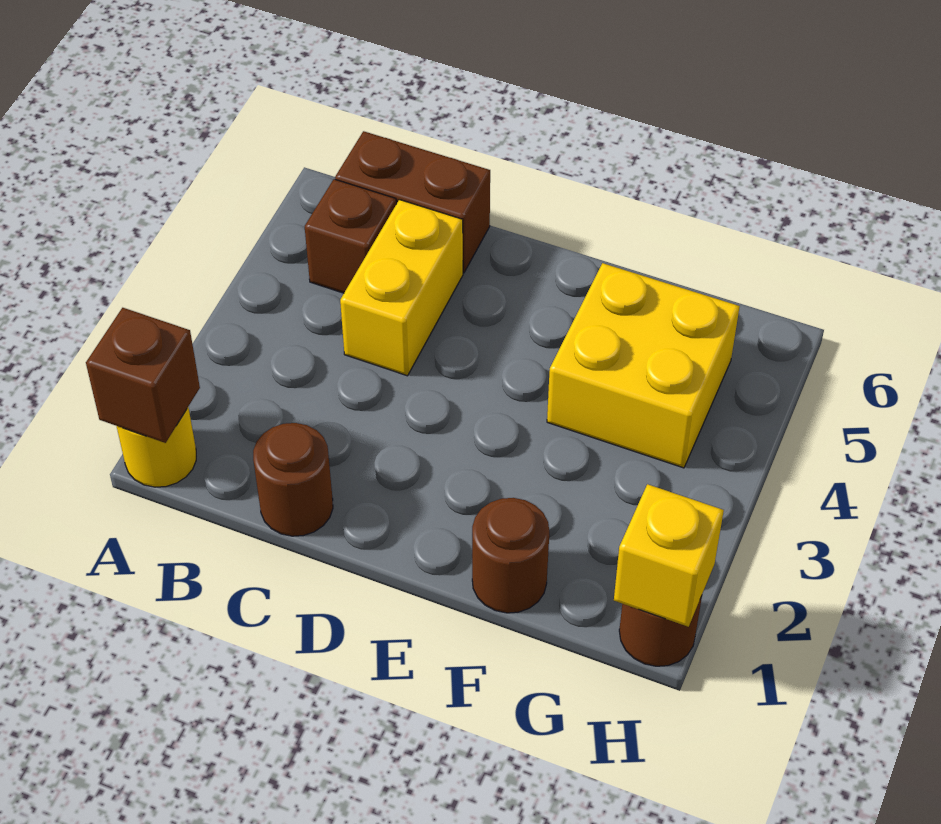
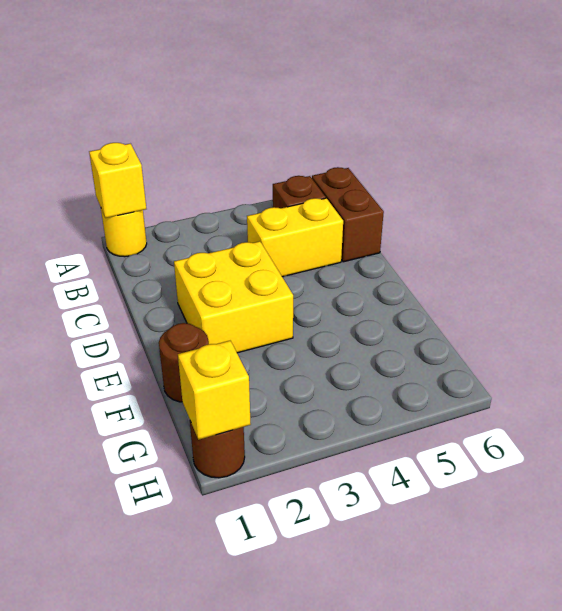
brown brick A1 level 2 -> yellow brick A1 level 2
brown round brick C1 level 1 -> none
yellow brick F4:G5 level 1 -> yellow brick D2:E3 level 1

